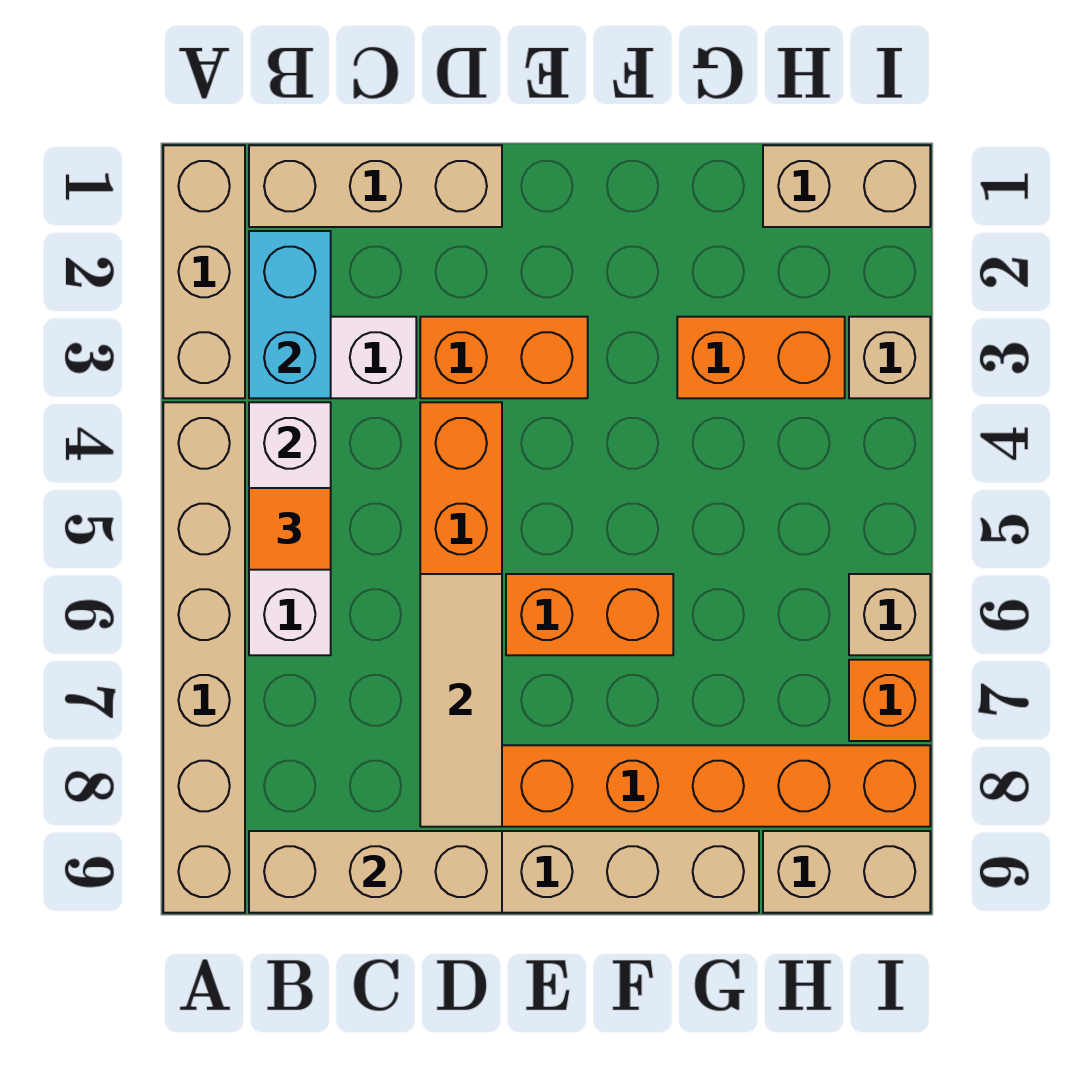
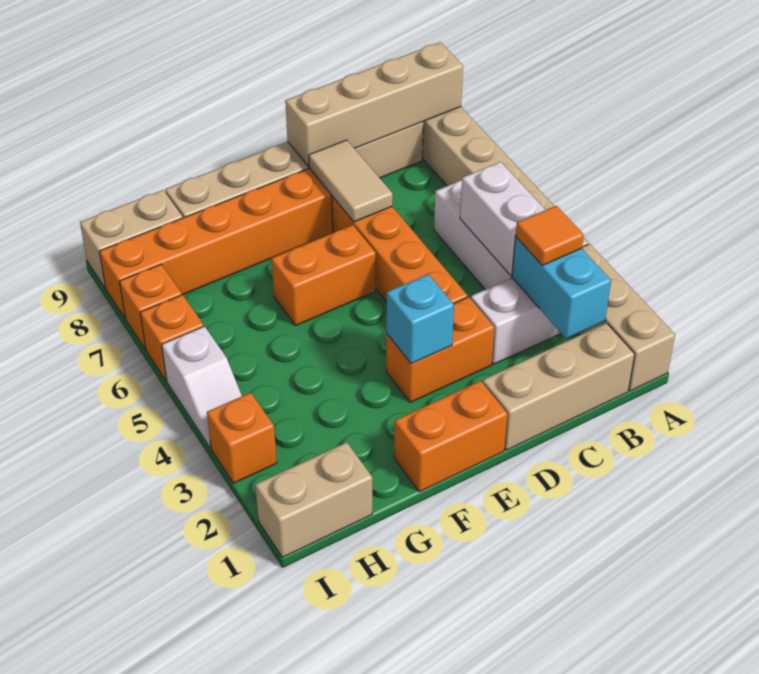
orange tile B5 level 3 -> orange tile B3 level 3
tan brick B9:D9 level 2 -> tan brick A9:D9 level 2
tan tile D6:D8 level 2 -> tan tile D7:D8 level 2
none -> cyan brick E3 level 2
orange brick G3:H3 level 1 -> orange brick E1:F1 level 1
tan brick I3 level 1 -> orange brick I3 level 1
none -> white slope I4:I5 level 1 top 5
tan brick I6 level 1 -> orange brick I6 level 1

